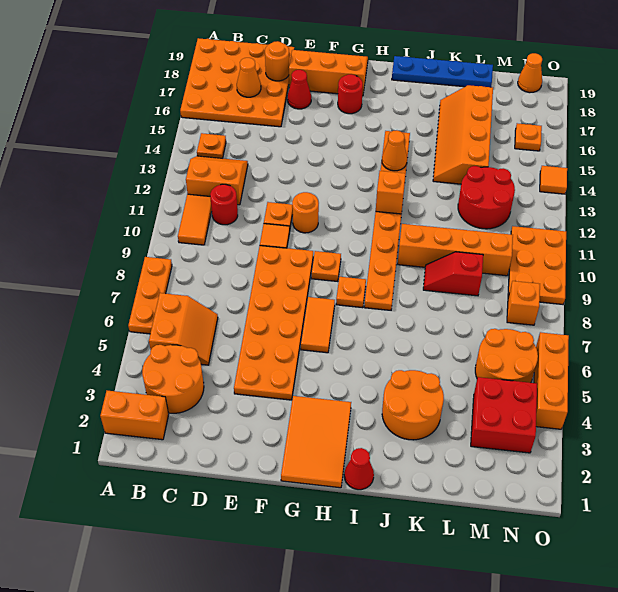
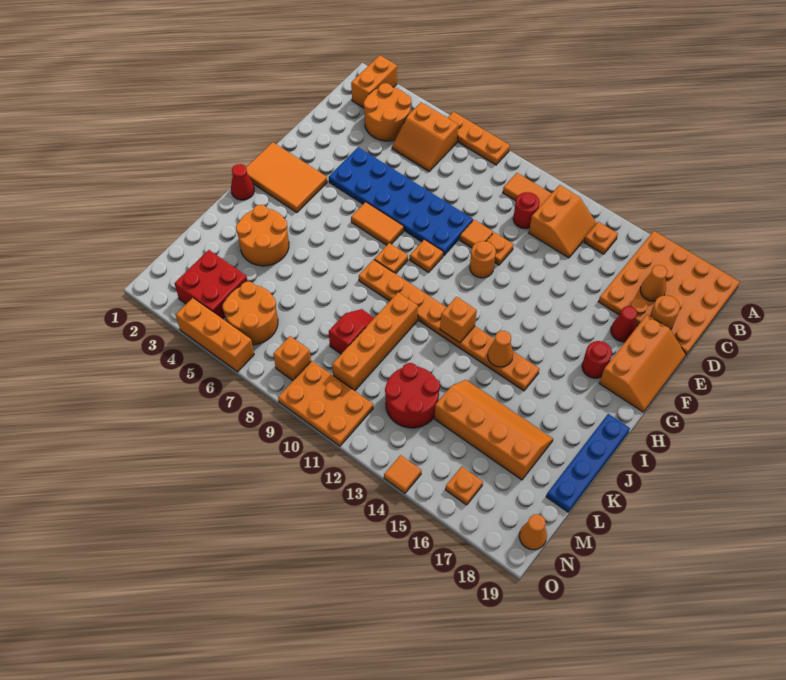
orange plate E4:F9 level 1 -> blue plate E4:F9 level 1

